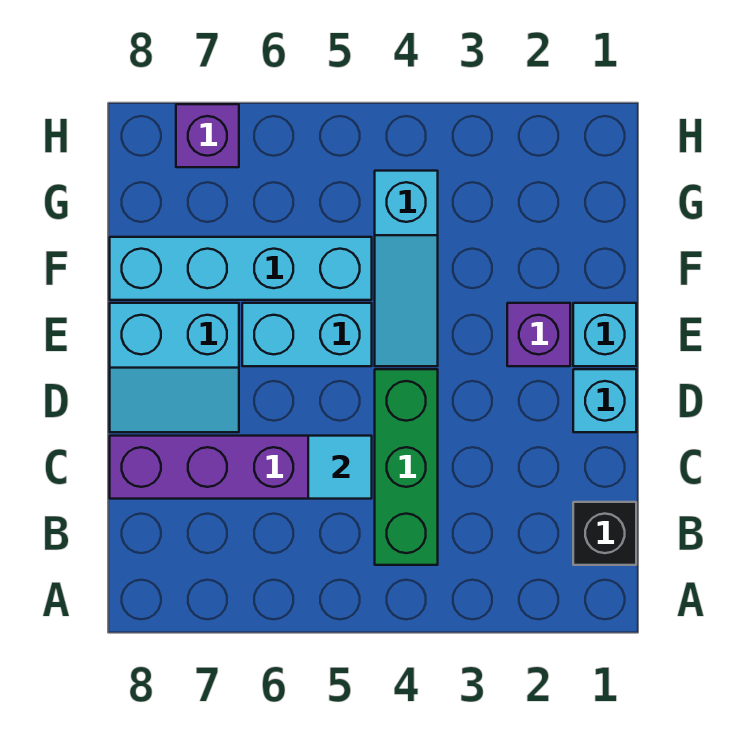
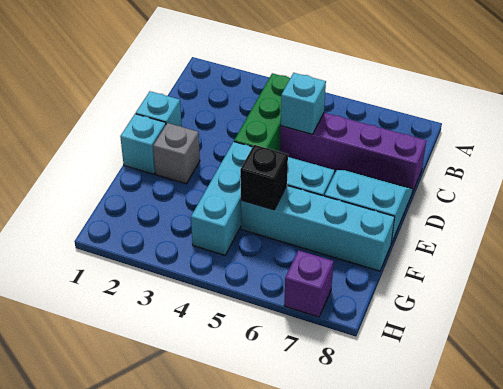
black brick B1 level 1 -> black brick F5 level 2
cyan tile C5 level 2 -> cyan brick C5 level 2
purple brick E2 level 1 -> grey brick E2 level 1
cyan slope E4:G4 level 1 top G -> cyan brick E4:G4 level 1

